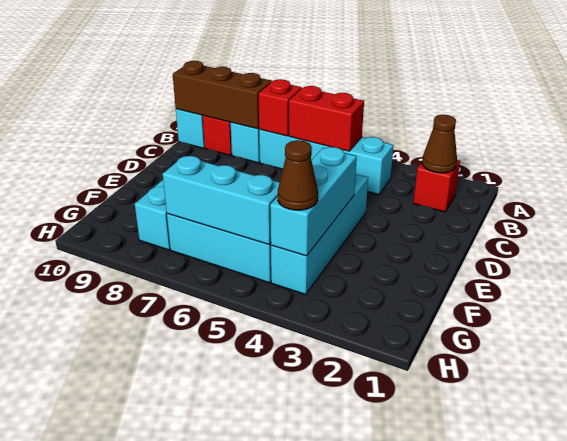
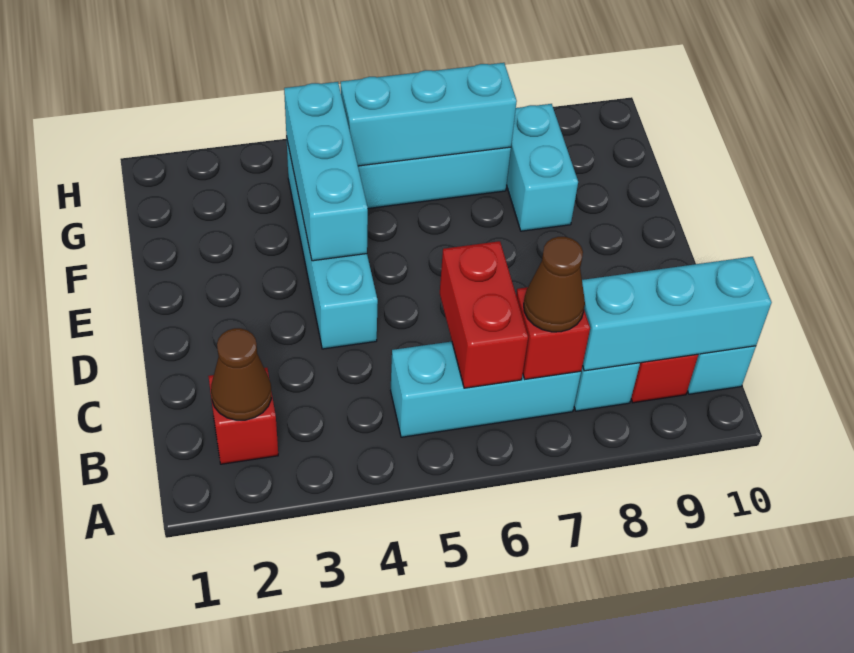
cyan brick B4:B7 level 1 -> cyan brick B5:B7 level 1
red brick B5:B6 level 2 -> red brick B6:C6 level 2
brown brick B8:B10 level 2 -> cyan brick B8:B10 level 2
brown cone G4 level 3 -> brown cone B7 level 3

